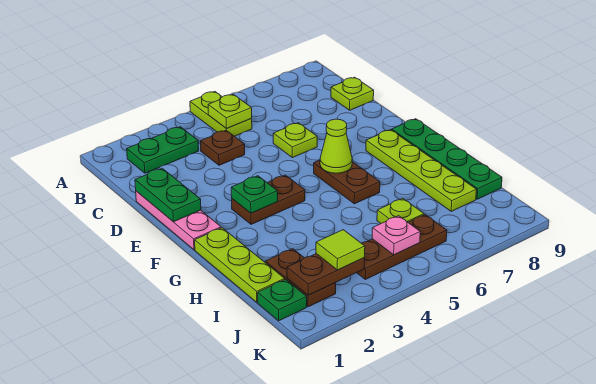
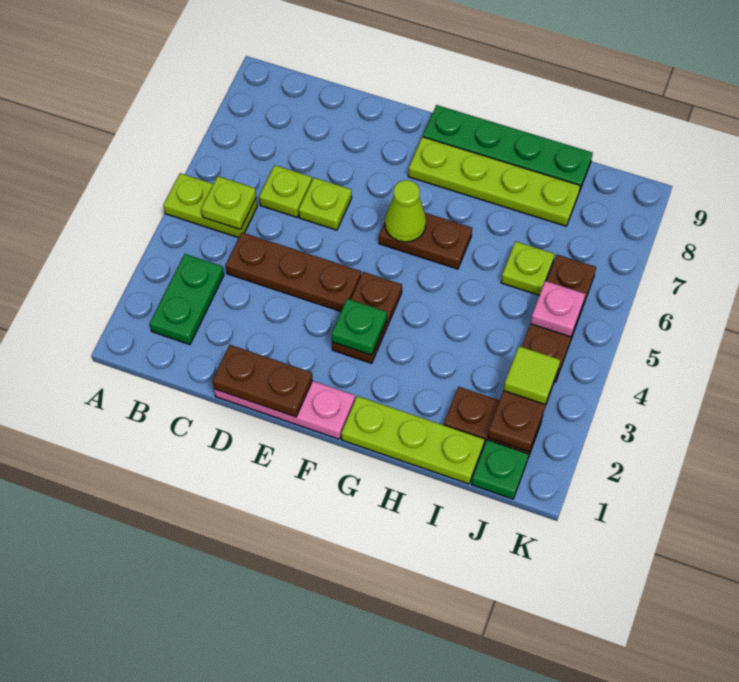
brown plate C4 level 1 -> brown plate C4:E4 level 1
lime plate C9 level 1 -> lime plate C6 level 1
green plate D1:E1 level 2 -> brown plate D1:E1 level 2

